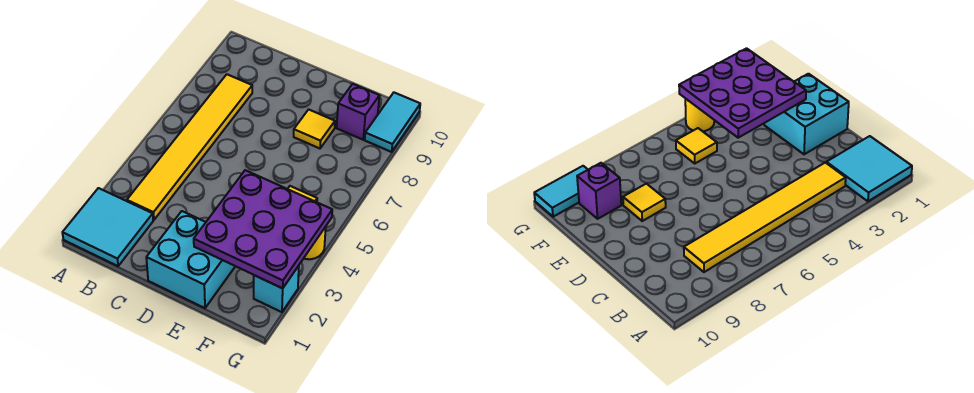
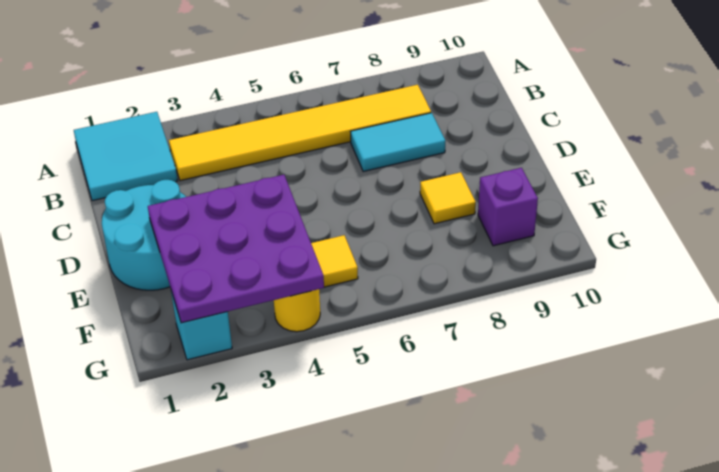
cyan brick D1:E2 level 1 -> cyan round brick D1:E2 level 1
cyan tile G9:G10 level 1 -> cyan tile C7:C8 level 1

